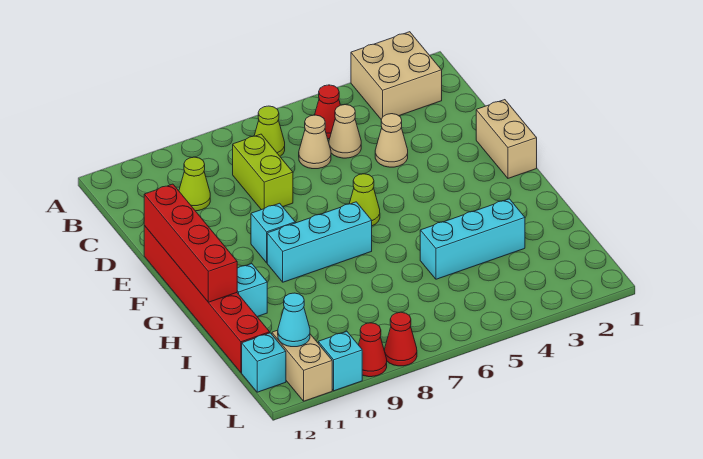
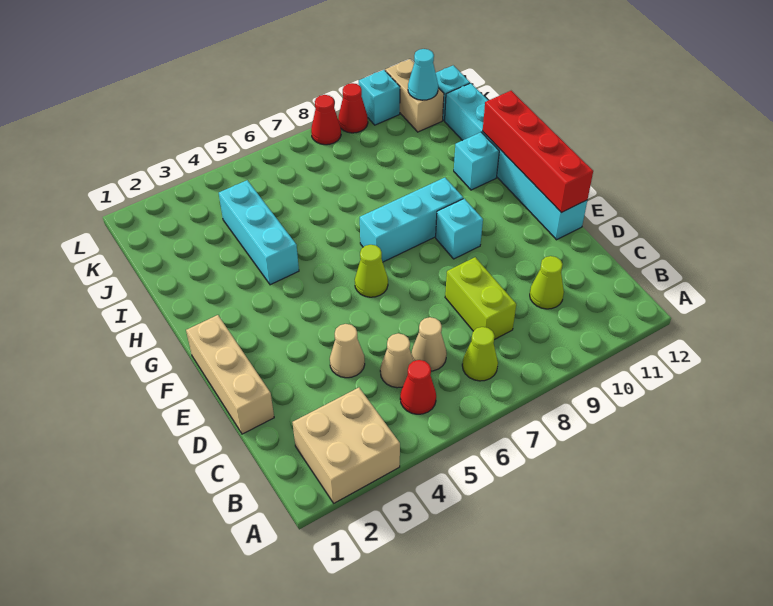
tan brick E1:F1 level 1 -> tan brick D1:F1 level 1
red brick E12:J12 level 1 -> cyan brick E12:J12 level 1
cyan brick I3:I5 level 1 -> cyan brick H4:J4 level 1

